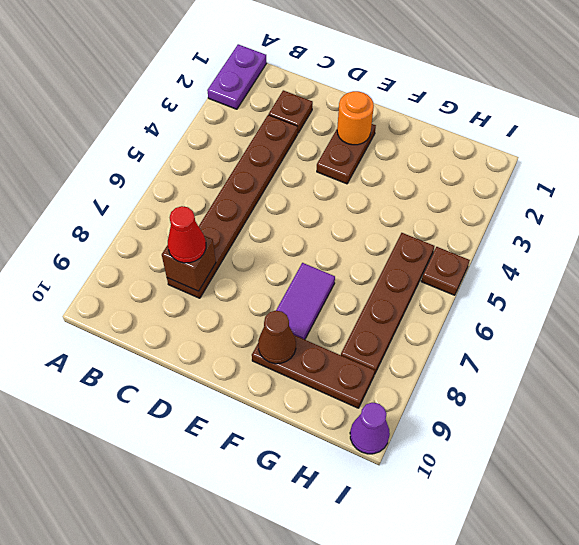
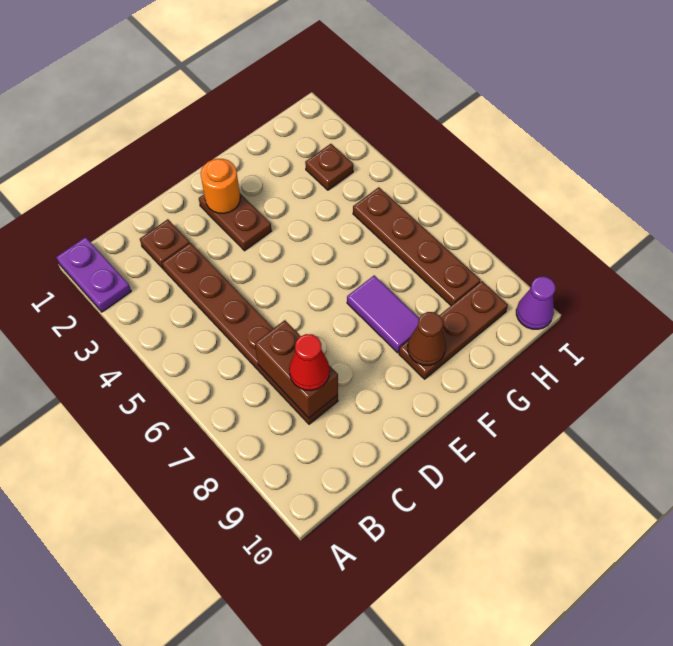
brown brick C8 level 2 -> brown brick C7:C8 level 2
brown plate I5 level 1 -> brown plate H3 level 1

